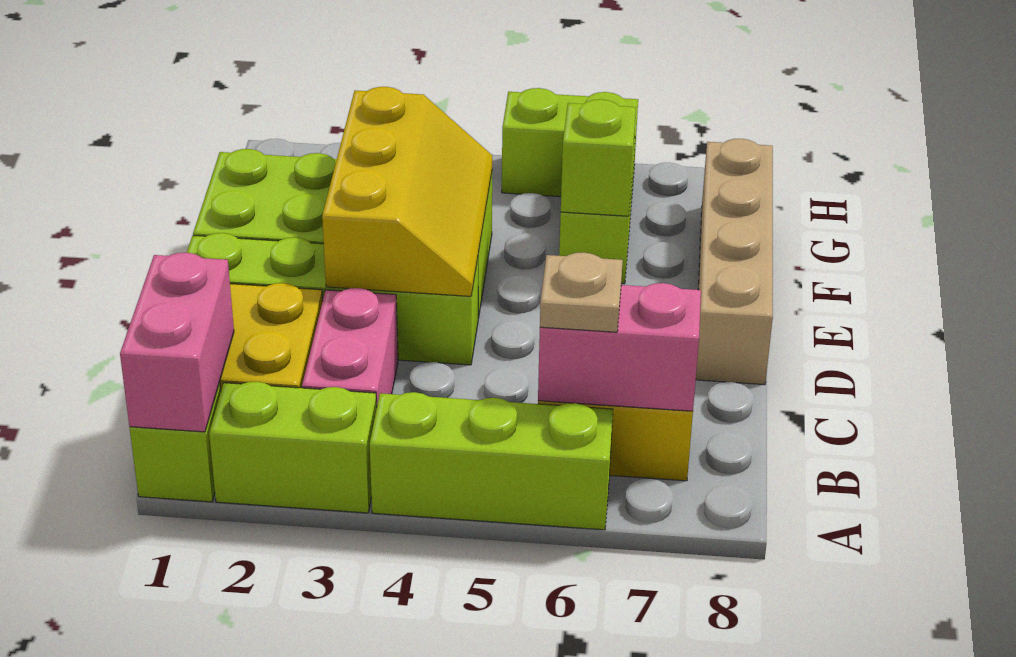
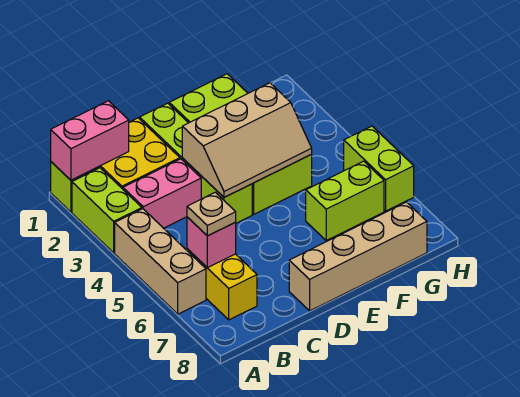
lime brick A4:A6 level 1 -> tan brick A4:A6 level 1
pink brick B6:B7 level 2 -> pink brick B6 level 2
yellow slope D3:F4 level 2 top 3 -> tan slope D3:F4 level 2 top 3
lime brick F6 level 2 -> none

